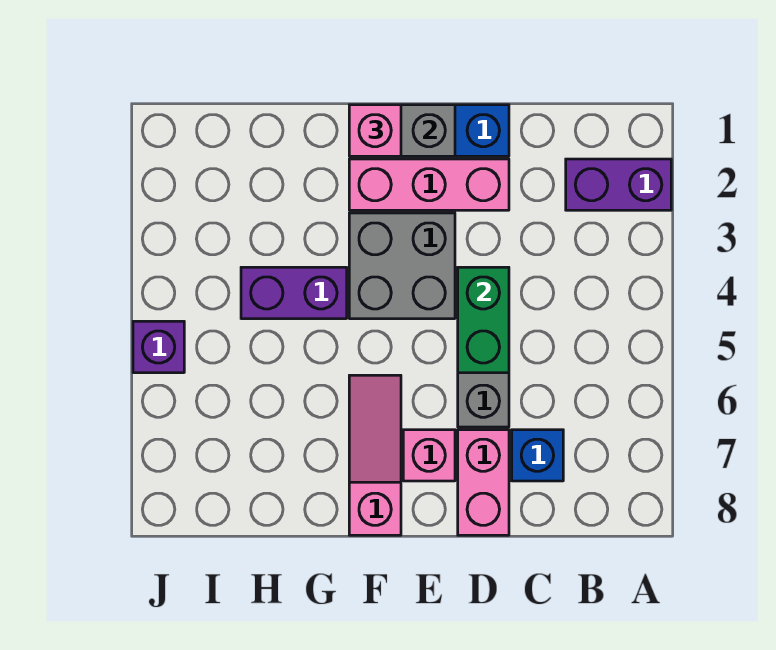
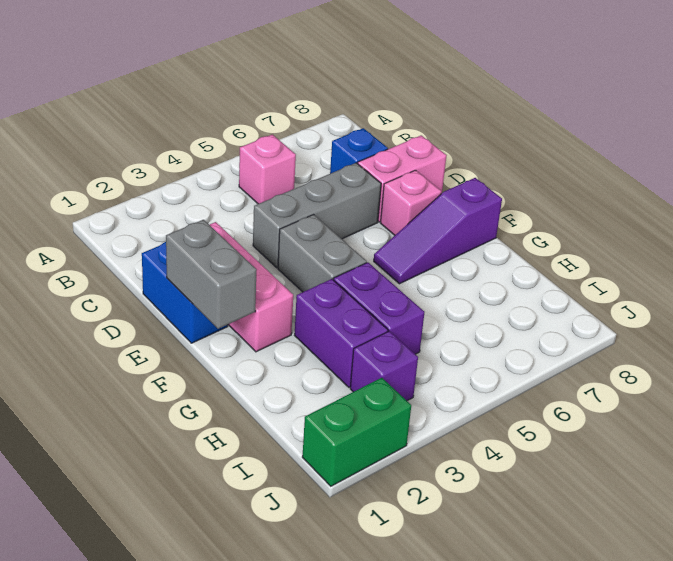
purple brick A2:B2 level 1 -> purple brick G3:H3 level 1
green brick D4:D5 level 2 -> green brick J1:J2 level 1
grey brick E3:F4 level 1 -> grey brick E4:F4 level 1
pink brick F1 level 3 -> pink brick B5 level 1
pink slope F6:F8 level 1 top 8 -> purple slope F6:F8 level 1 top 8
purple brick J5 level 1 -> purple brick I3 level 1

